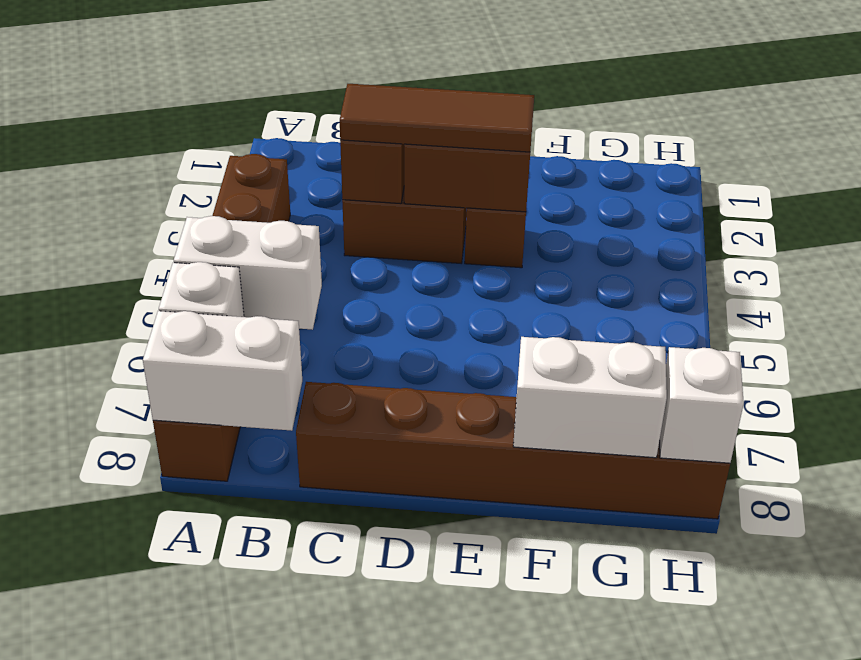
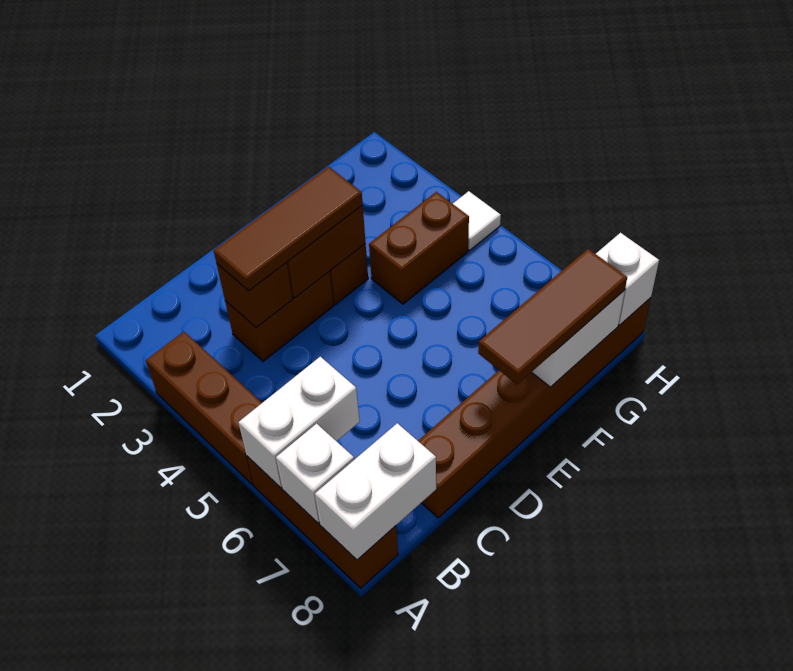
none -> brown tile E8:G8 level 3
none -> brown brick F4:G4 level 1
none -> white tile H4 level 1

